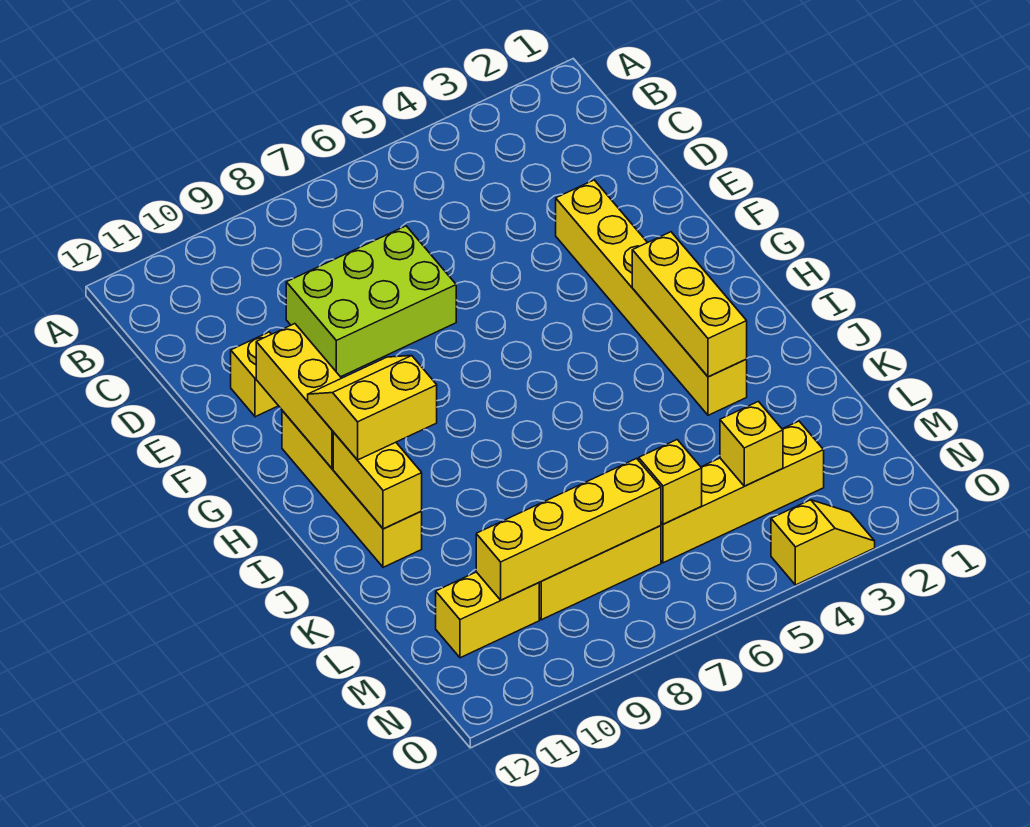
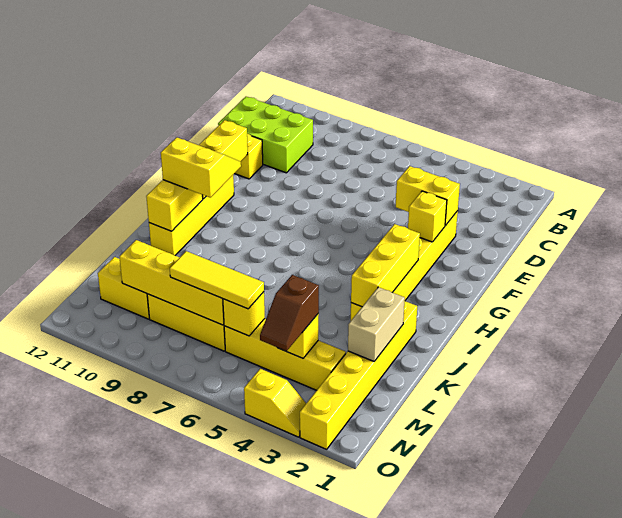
lime brick D7:E9 level 1 -> lime brick C10:D12 level 1
none -> yellow brick E3:E4 level 2
none -> yellow brick F3 level 2
none -> yellow brick J2:O2 level 1
none -> tan brick K2:L2 level 2
none -> brown slope M4:N4 level 3 top M
none -> yellow tile M6:M8 level 3

